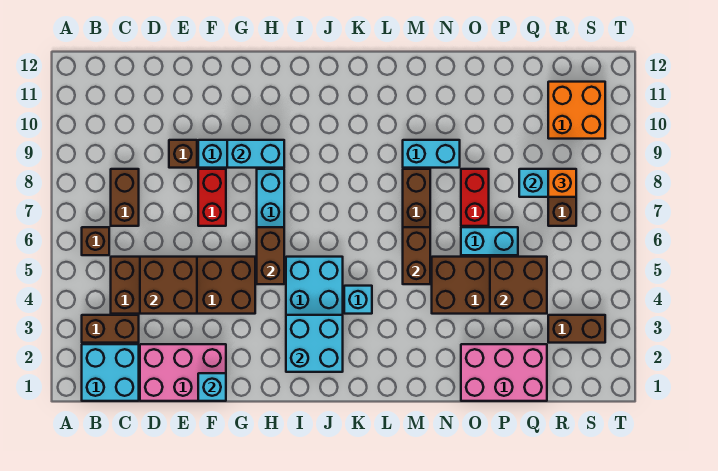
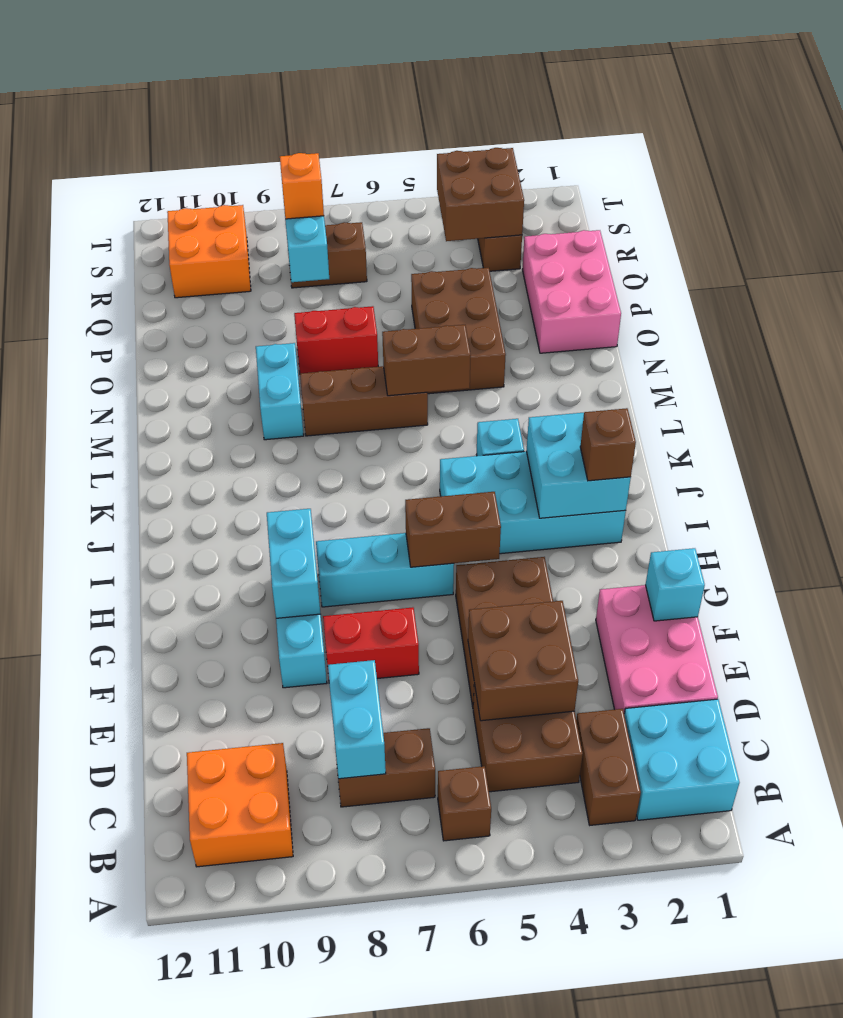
none -> orange brick B10:C11 level 1
brown brick E9 level 1 -> brown brick I2 level 3
cyan brick O6:P6 level 1 -> cyan brick C8:D8 level 2
brown brick P4:Q5 level 2 -> brown brick R3:S4 level 2

